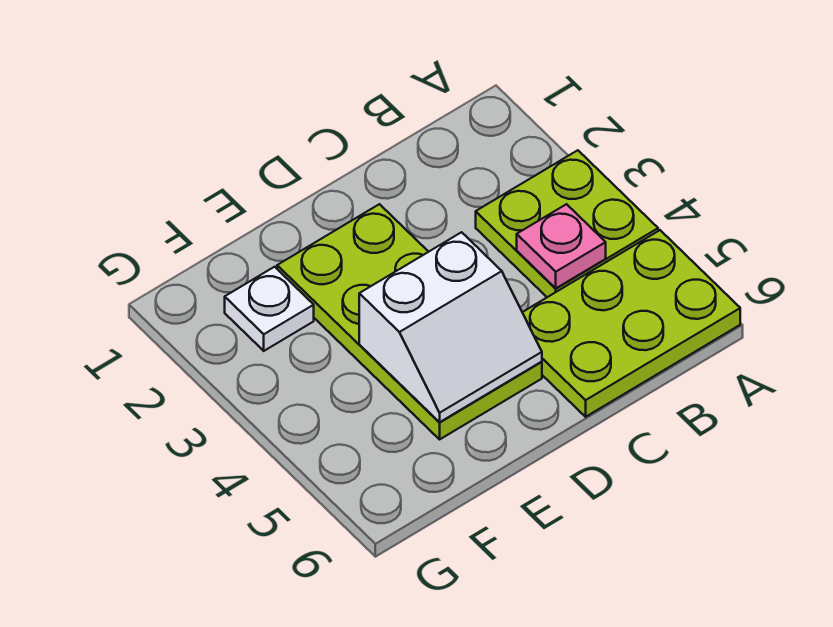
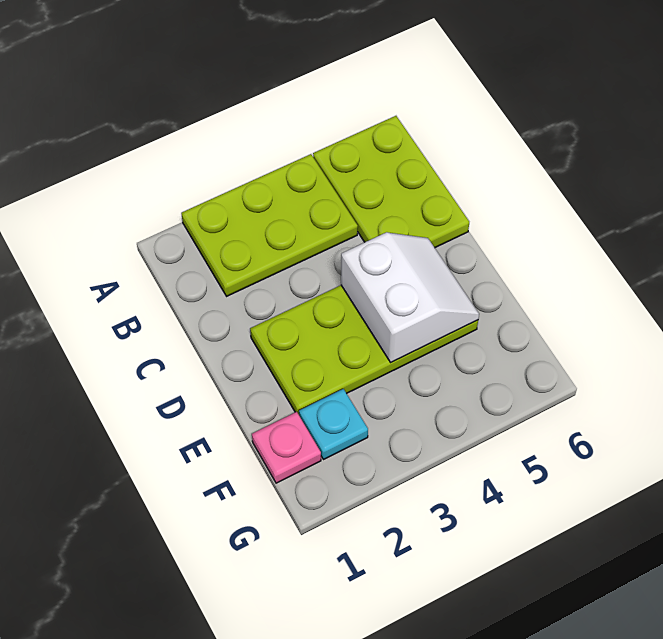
lime plate A3:B4 level 1 -> lime plate A2:B4 level 1
pink plate B4 level 2 -> pink plate F1 level 1
white plate F2 level 1 -> cyan plate F2 level 1

